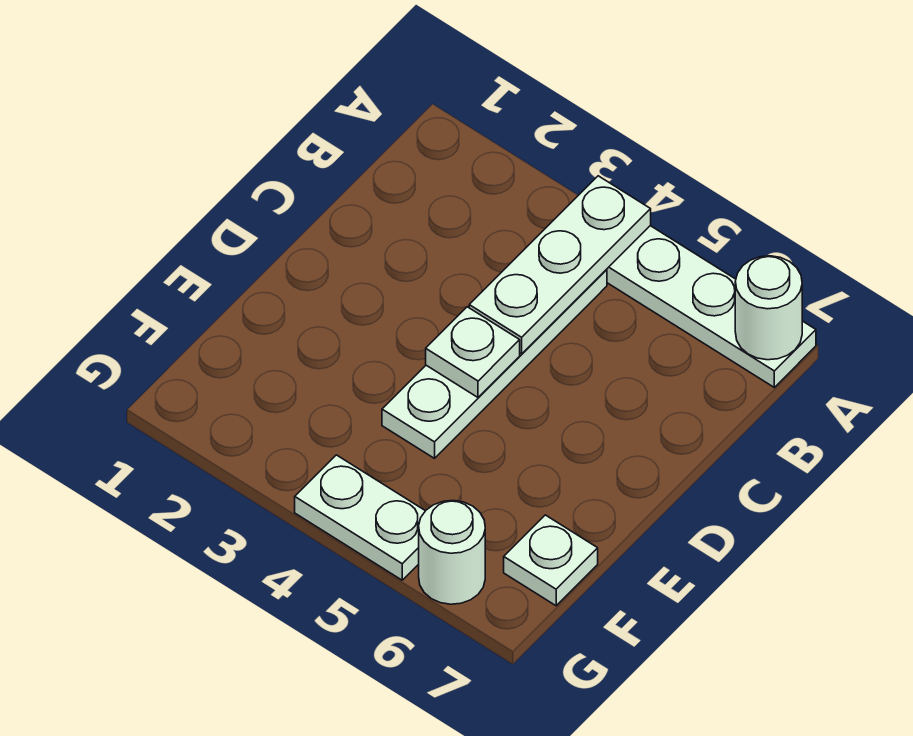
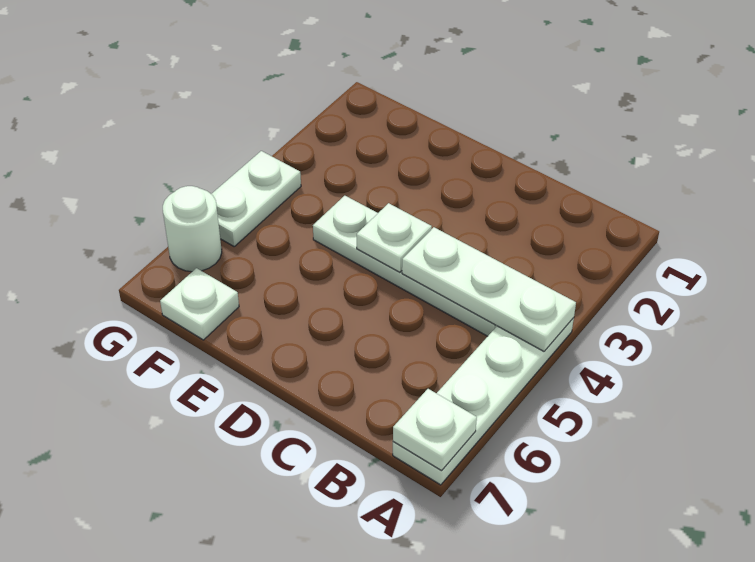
white round brick A7 level 2 -> white plate A7 level 2

